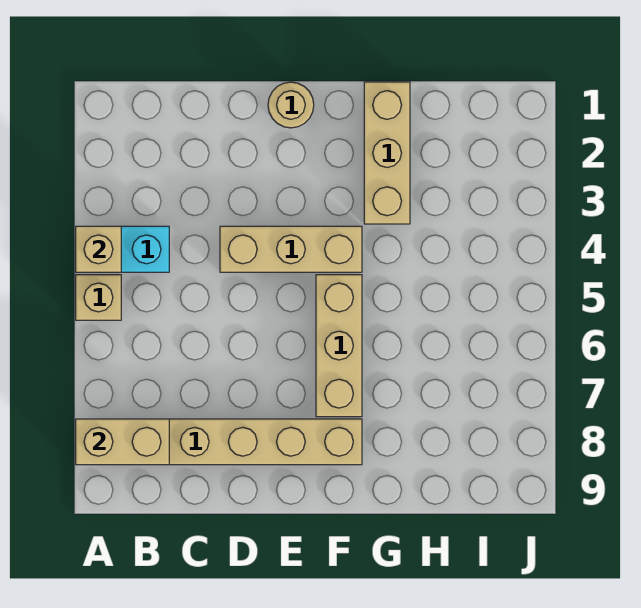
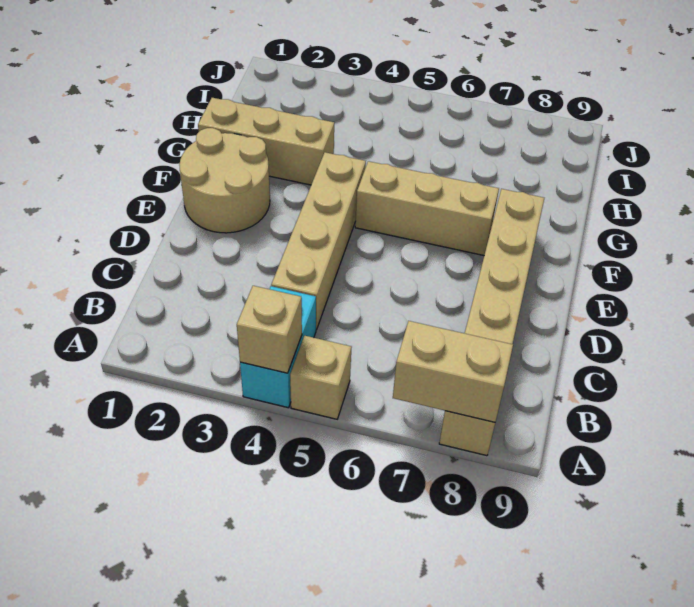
tan brick A8:B8 level 2 -> tan brick A7:A8 level 2
tan brick D4:F4 level 1 -> tan brick C4:F4 level 1
tan round brick E1 level 1 -> tan round brick E1:F2 level 1

